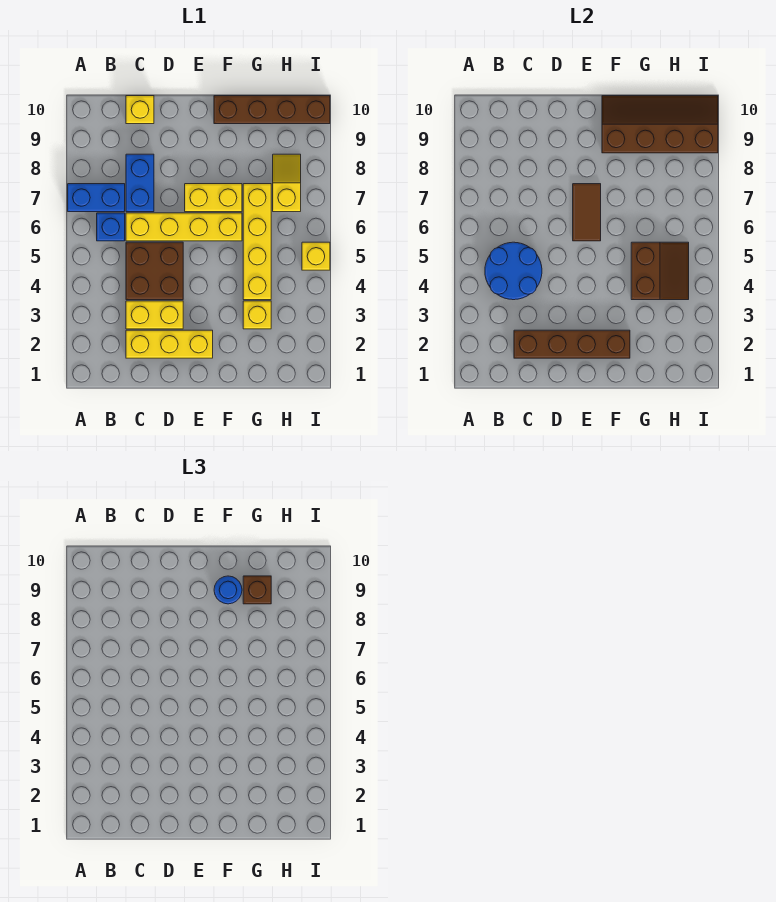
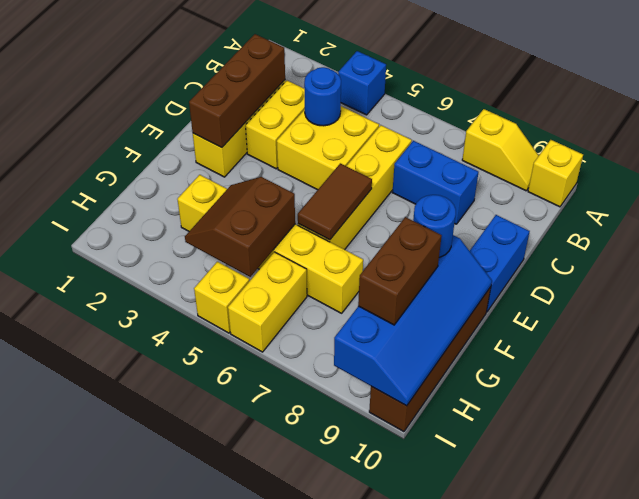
blue brick A7:B7 level 1 -> blue brick D10:E10 level 1
blue round brick B4:C5 level 2 -> blue round brick C4 level 2
blue brick B6 level 1 -> blue brick A4 level 1
brown brick C2:F2 level 2 -> brown brick C2:E2 level 2
brown brick C4:D5 level 1 -> yellow brick C4:D5 level 1
yellow brick C10 level 1 -> yellow brick A10 level 1
brown tile E6:E7 level 2 -> brown tile E6:F6 level 2
yellow brick E7:F7 level 1 -> yellow brick H6:I6 level 1
brown slope F9:I10 level 2 top 9 -> blue slope F9:I10 level 2 top 9
brown slope G4:H5 level 2 top G -> brown slope G4:H5 level 2 top 5
brown brick G9 level 3 -> brown brick G9:H9 level 3
yellow slope H7:H8 level 1 top 7 -> yellow slope A8:A9 level 1 top 8

